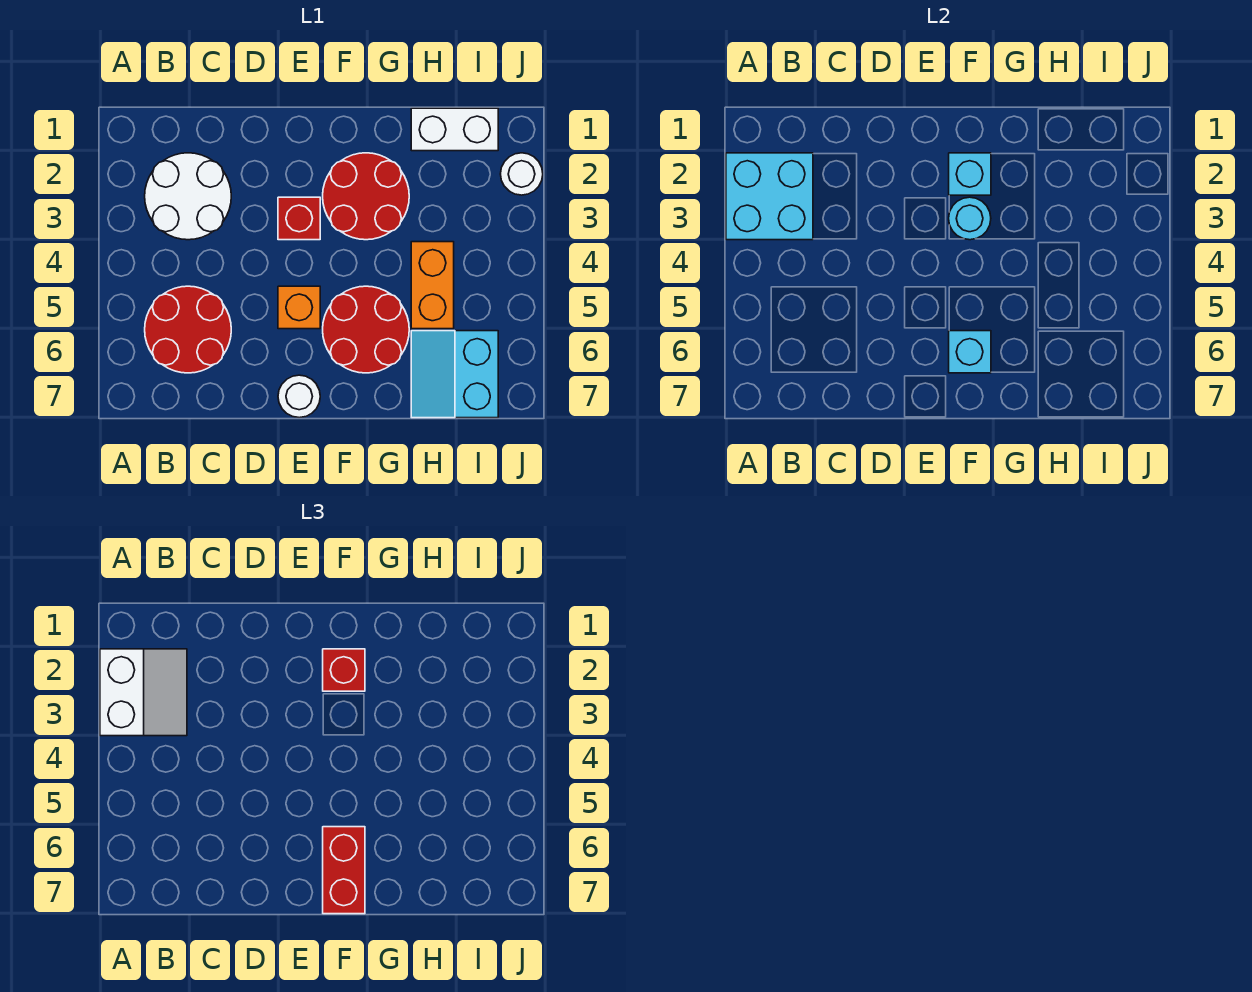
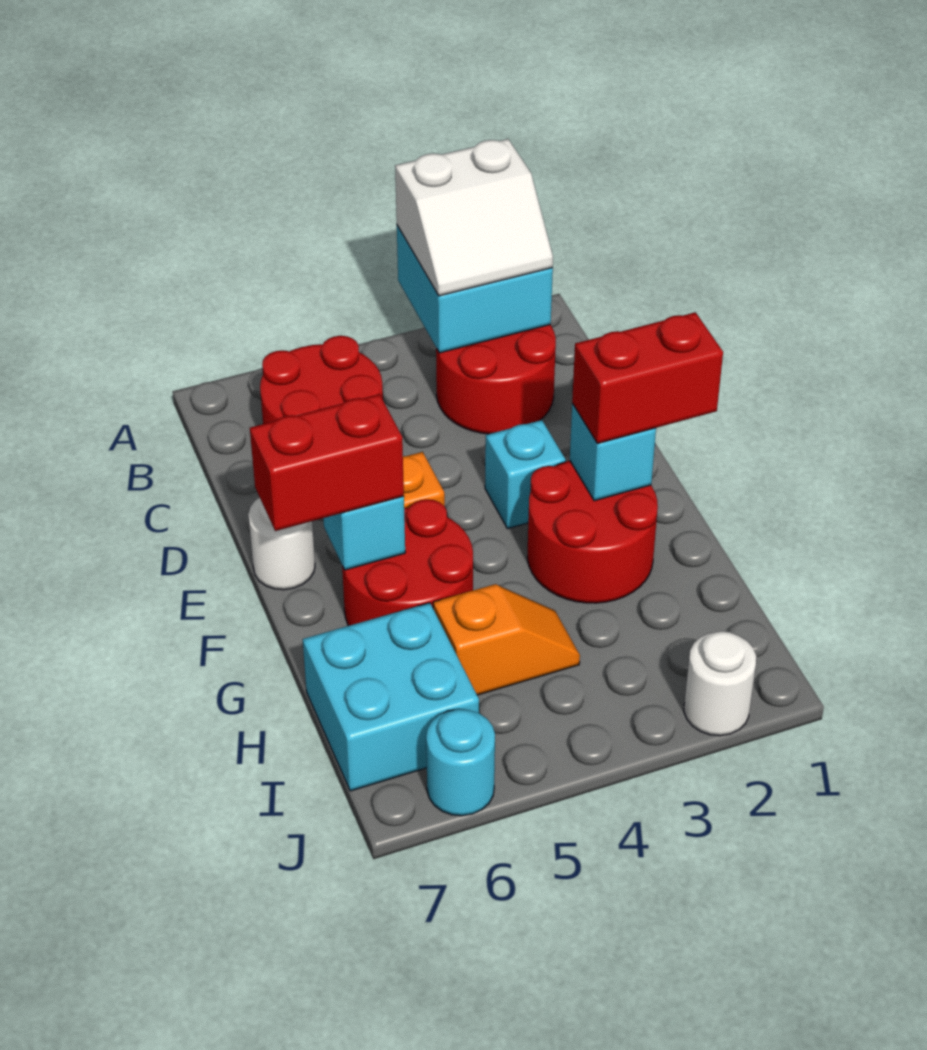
white round brick B2:C3 level 1 -> red round brick B2:C3 level 1
red brick E3 level 1 -> cyan brick E3 level 1
red brick F2 level 3 -> red brick F1:F2 level 3
cyan round brick F3 level 2 -> cyan round brick J6 level 1
white brick H1:I1 level 1 -> none
orange brick H4:H5 level 1 -> orange slope H4:H5 level 1 top 5
cyan slope H6:I7 level 1 top I -> cyan brick H6:I7 level 1

